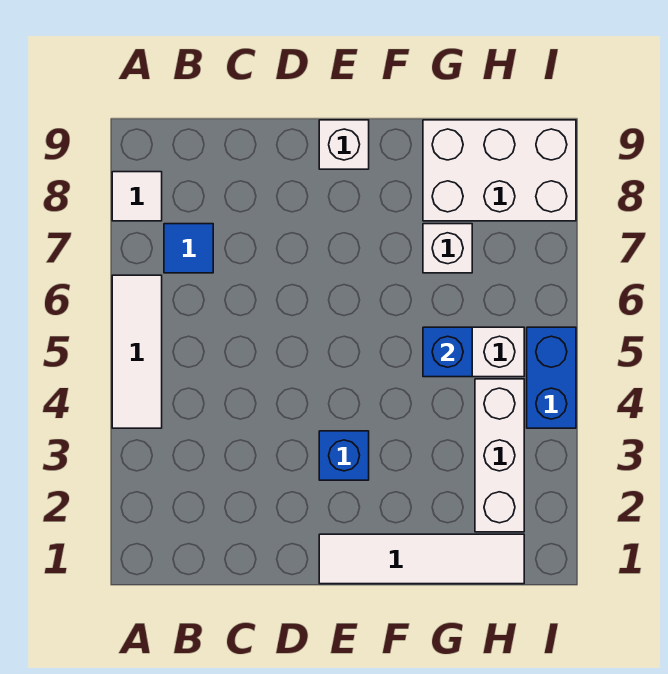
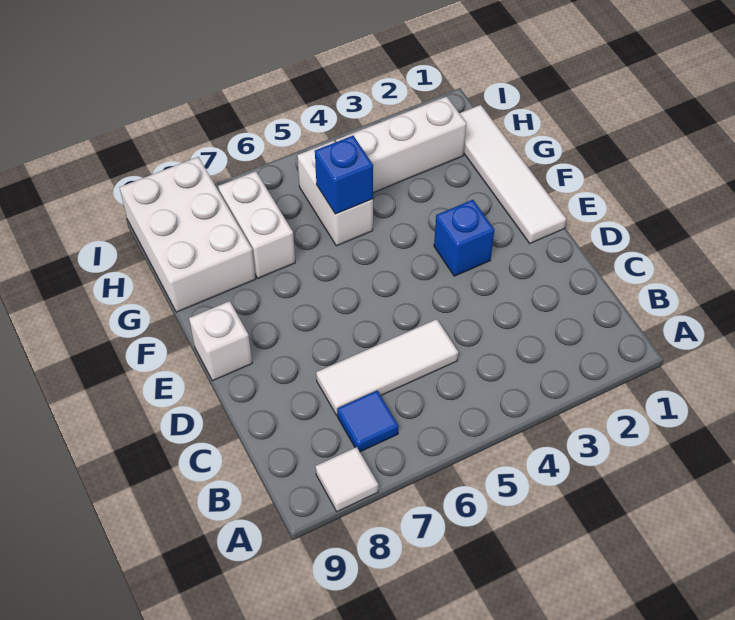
white tile A4:A6 level 1 -> white tile C5:C7 level 1
white brick G7 level 1 -> white brick G7:H7 level 1
blue brick I4:I5 level 1 -> none

